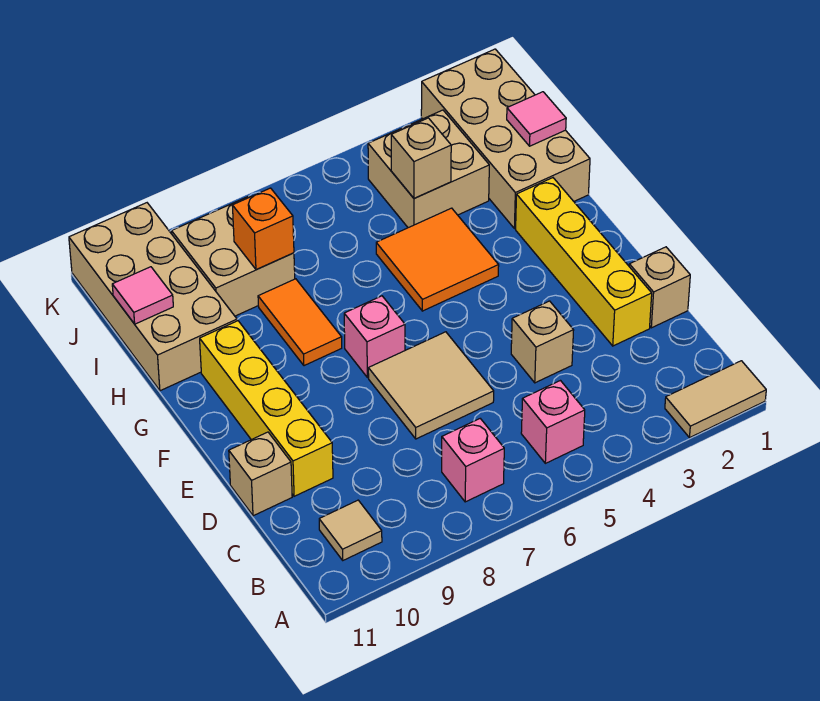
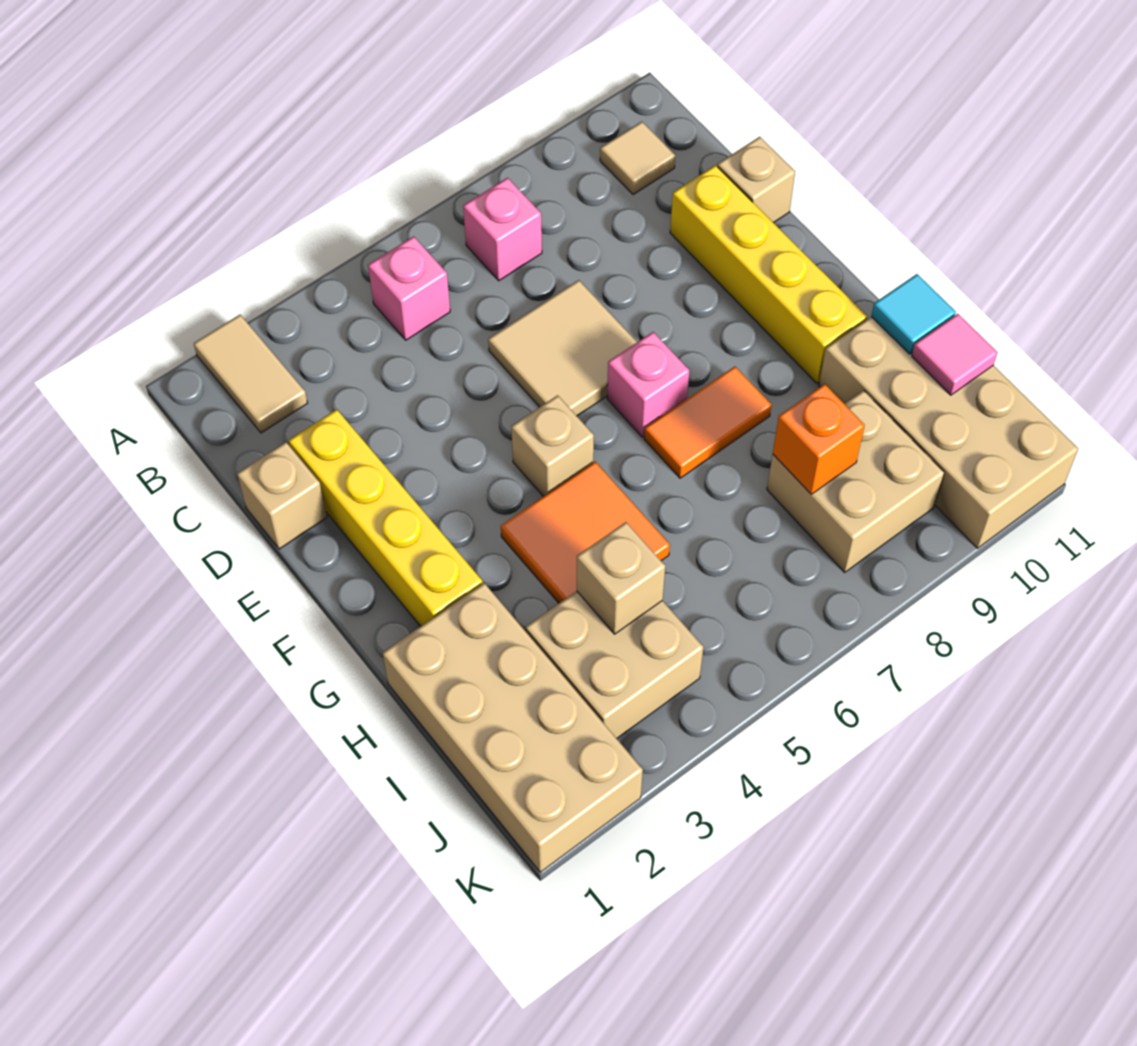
tan tile A1:A2 level 1 -> tan tile A2:B2 level 1
tan brick D4 level 1 -> tan brick F5 level 1
orange tile G8:H8 level 1 -> orange tile G7:G8 level 1
none -> cyan tile H11 level 2
pink tile I1 level 2 -> none

